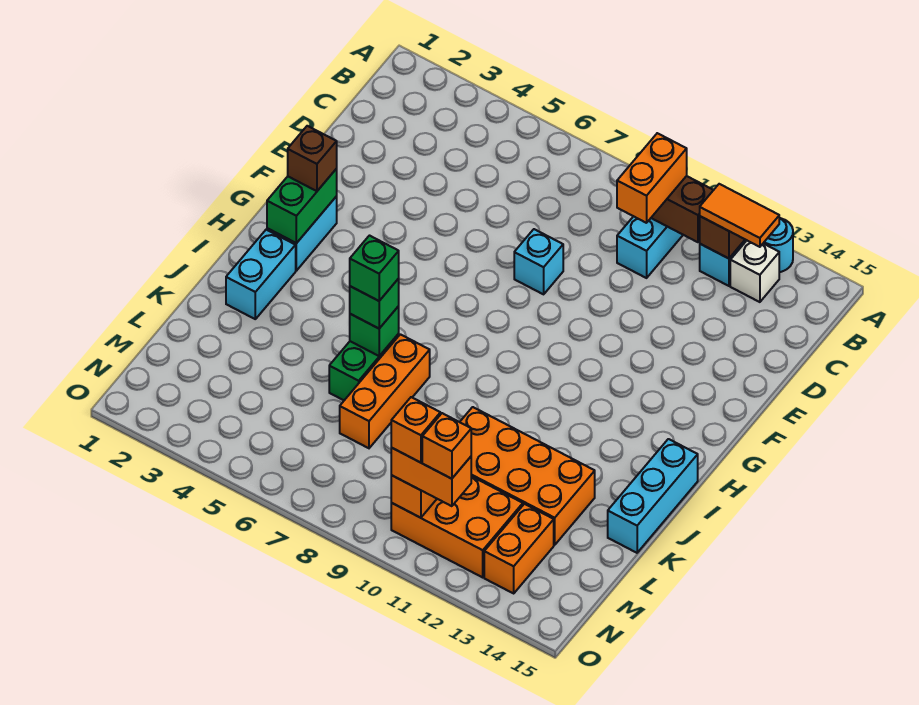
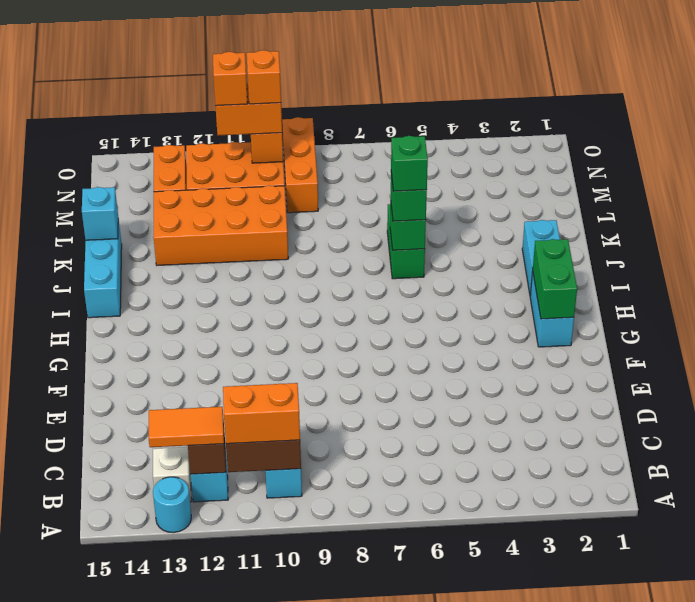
orange brick B10:C10 level 3 -> orange brick B10:B11 level 3
cyan brick E8 level 1 -> cyan brick K15 level 2
brown brick G2 level 3 -> none
orange brick J7:L7 level 1 -> orange brick M9:O9 level 1

